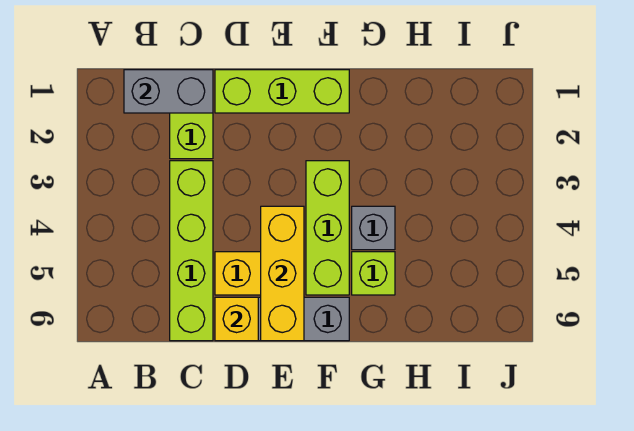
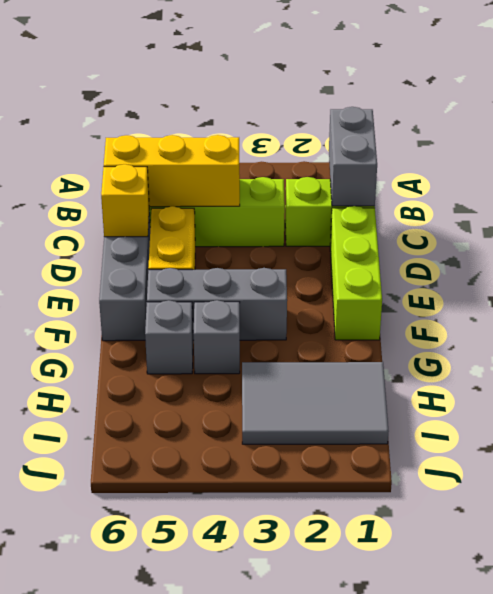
yellow brick E4:E6 level 2 -> yellow brick C4:C6 level 2
lime brick F3:F5 level 1 -> grey brick F3:F5 level 1
lime brick G5 level 1 -> grey brick G5 level 1
none -> grey tile H1:I3 level 1

